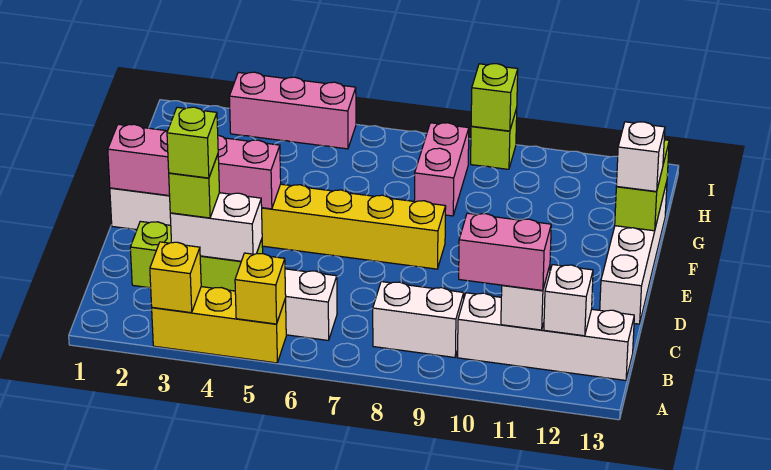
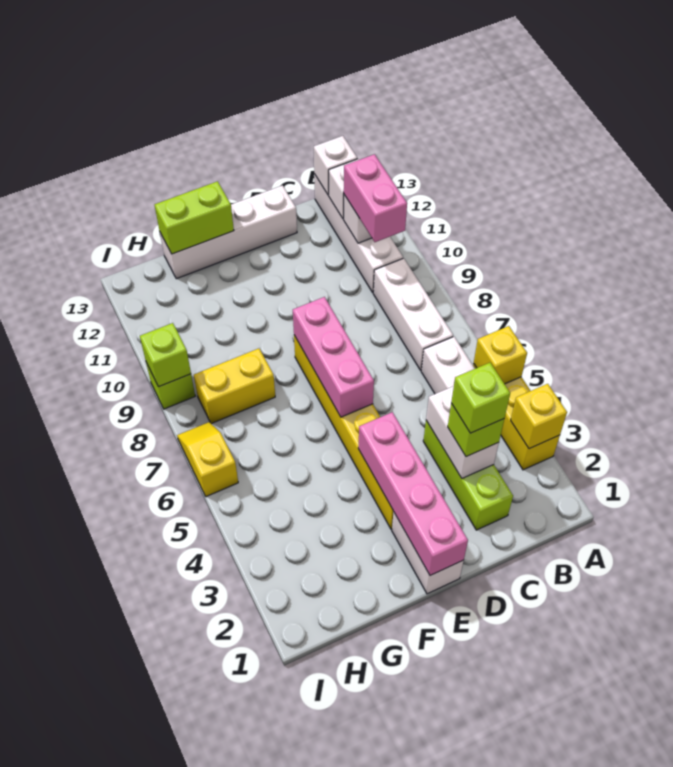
white brick B8:B9 level 1 -> white brick B7:B9 level 1
white brick F13 level 3 -> white brick B13 level 2
pink brick G8:H8 level 1 -> yellow brick G8:H8 level 1
pink brick I3:I5 level 1 -> pink brick E6:E8 level 2
none -> yellow slope I6:I7 level 1 top 6

